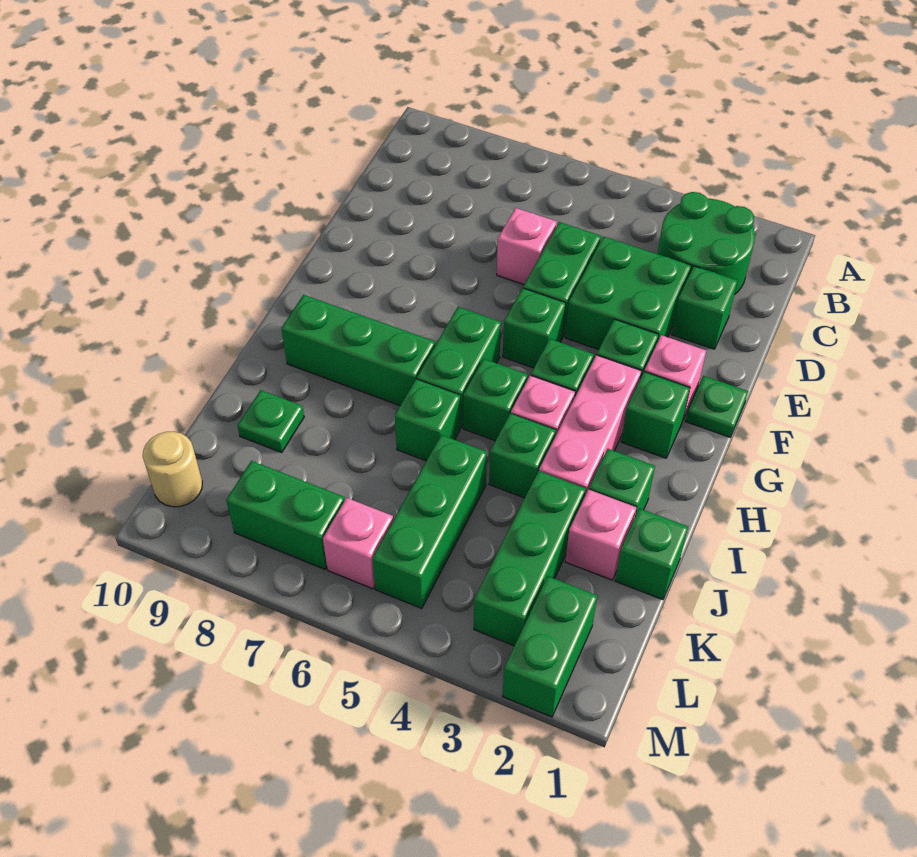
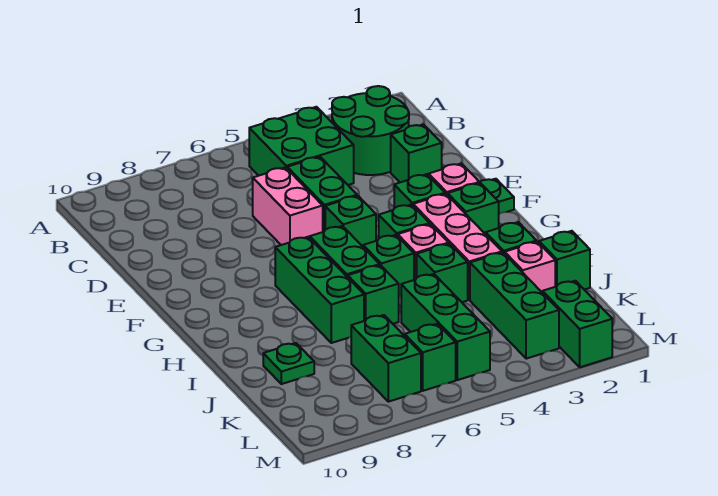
green brick D3:E4 level 1 -> green brick B4:C5 level 1
pink brick D6 level 1 -> pink brick D6:E6 level 1
green brick H7:H9 level 1 -> green brick G7:I7 level 1
pink brick L6 level 1 -> green brick L6 level 1
green brick L7:L8 level 1 -> green brick K7:L7 level 1
tan round brick L10 level 1 -> none

